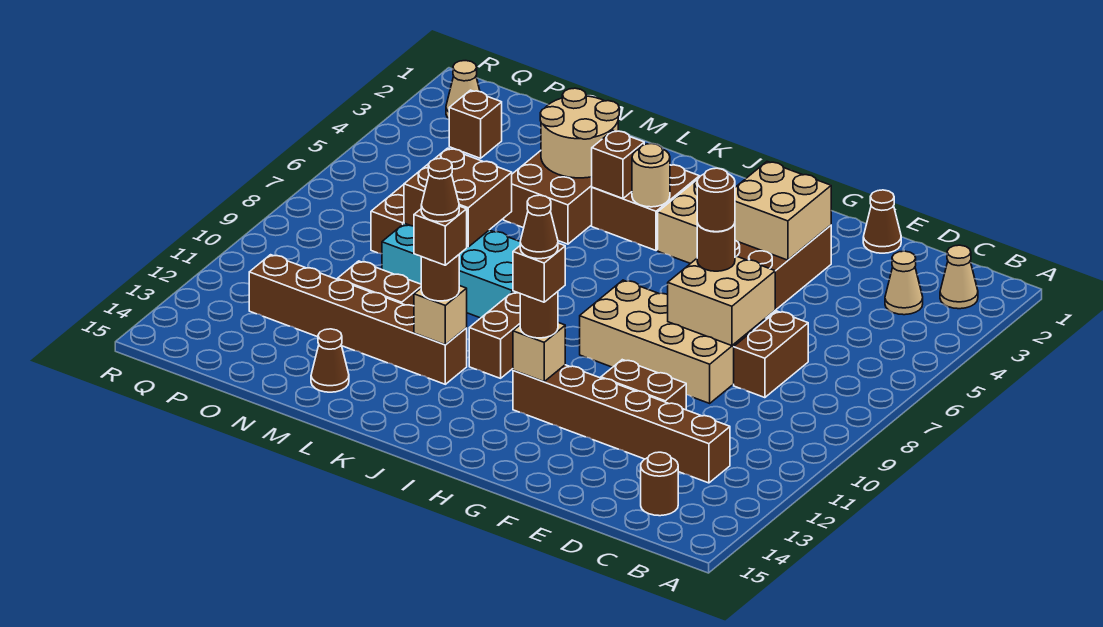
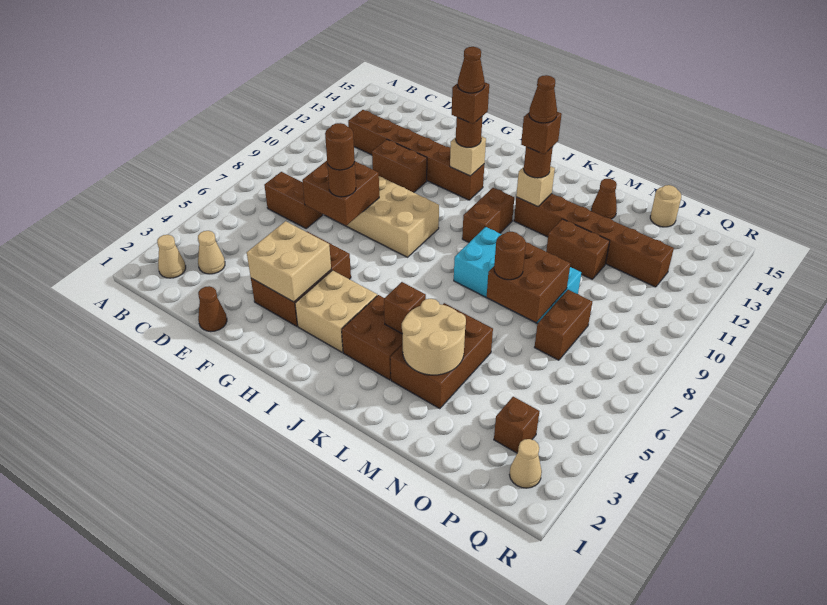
brown round brick C14 level 1 -> brown round brick M7 level 3
brown brick D7:D8 level 1 -> brown brick C7:D7 level 1
tan brick E7:F8 level 2 -> brown brick E7:F8 level 2
tan round brick J4 level 2 -> tan round brick O15 level 1

